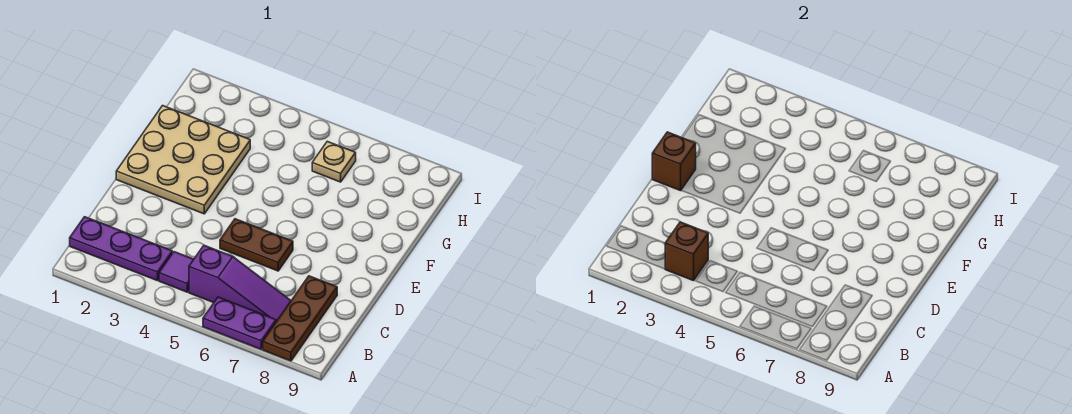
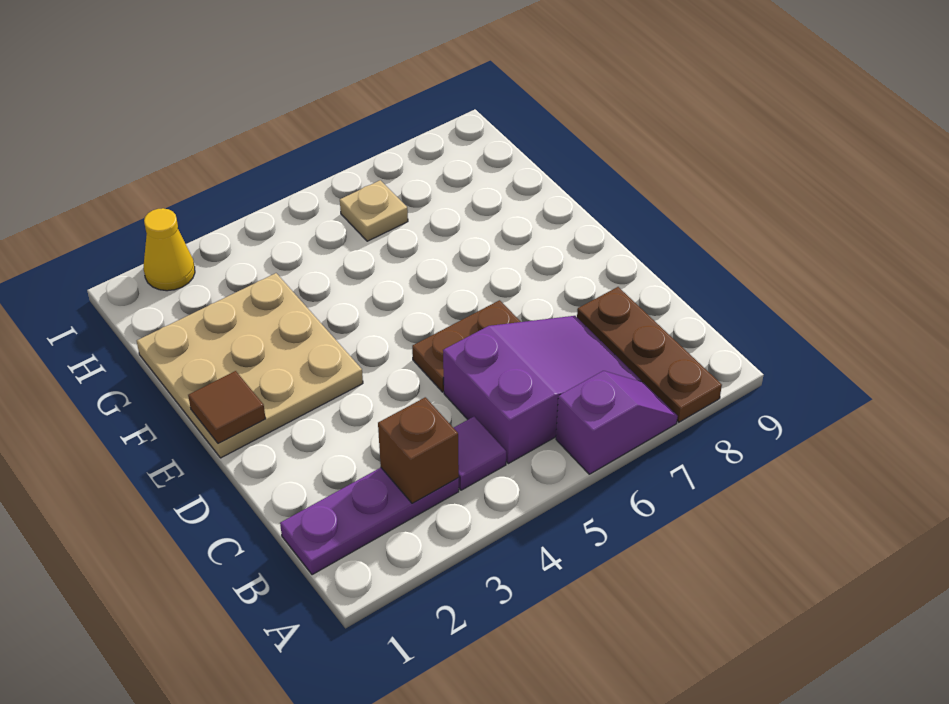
purple plate A6:A7 level 1 -> purple slope A6:A7 level 1 top 6
purple slope B5:B7 level 1 top 5 -> purple slope B5:C7 level 1 top 5
brown brick E1 level 2 -> brown tile E1 level 2
none -> yellow cone I2 level 1

